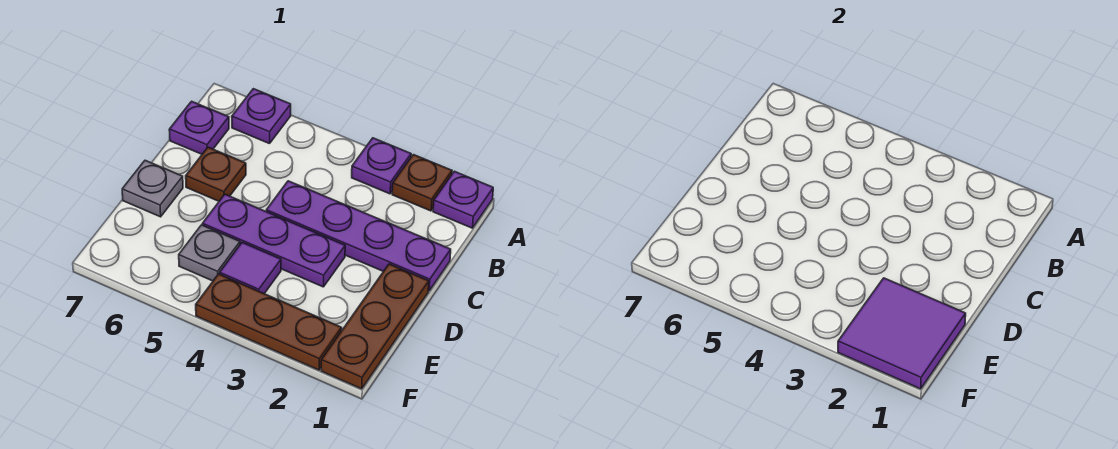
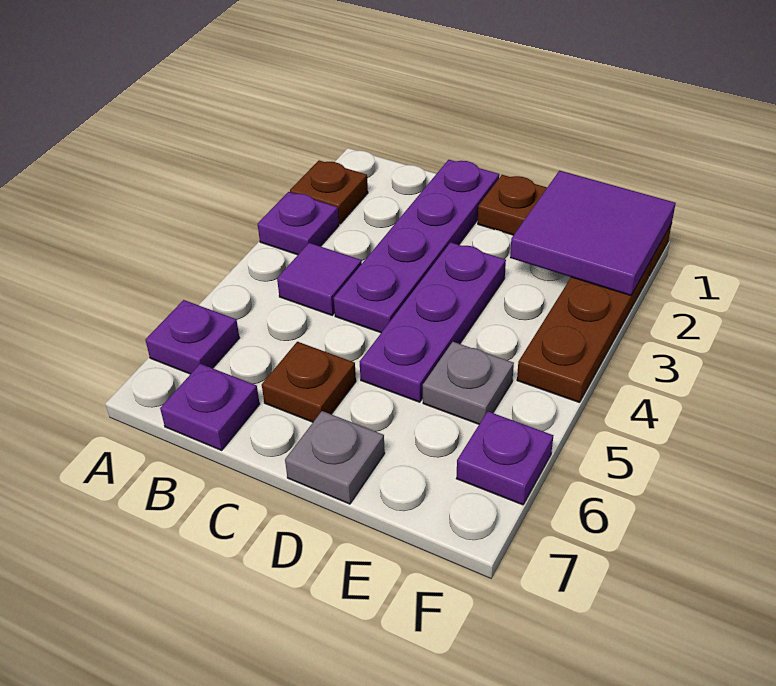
purple plate A1 level 1 -> purple plate F6 level 1
purple tile E4 level 1 -> purple tile B4 level 1

